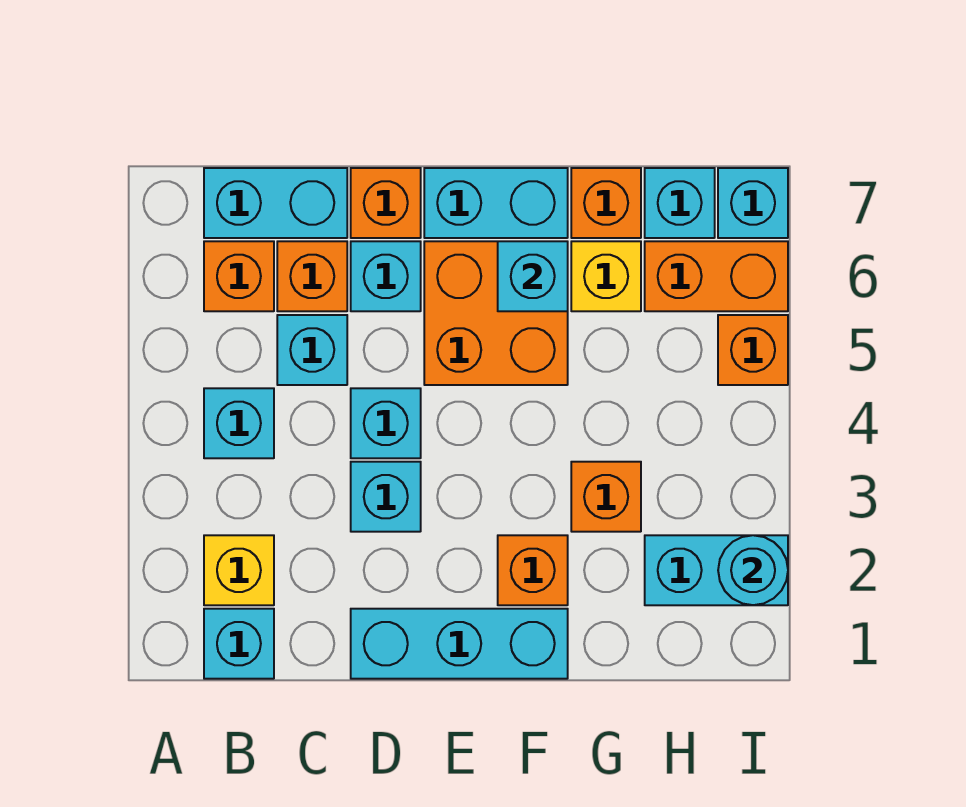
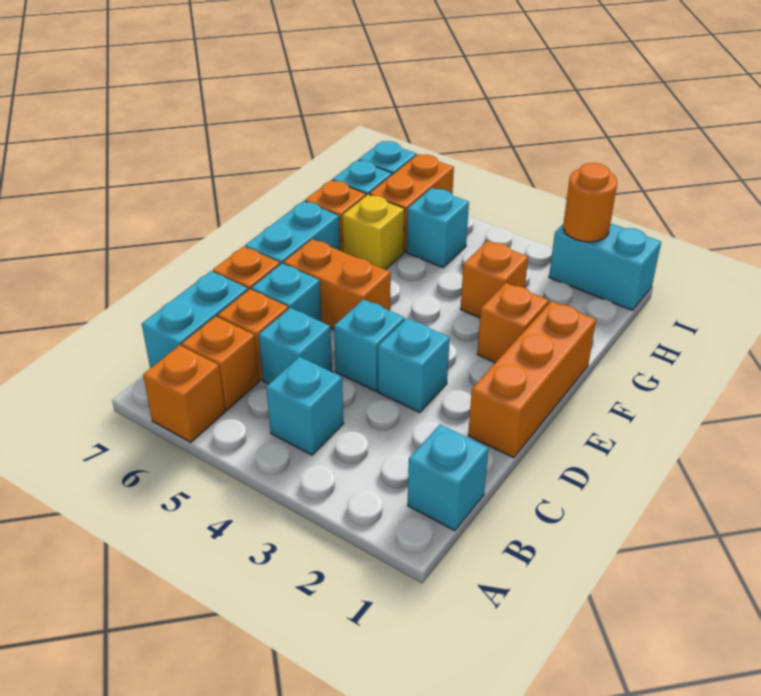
yellow brick B2 level 1 -> none
cyan brick D1:F1 level 1 -> orange brick D1:F1 level 1
orange brick E5:F6 level 1 -> orange brick E5:E6 level 1
cyan brick F6 level 2 -> cyan brick H5 level 1
cyan brick H2:I2 level 1 -> cyan brick I1:I2 level 1
cyan round brick I2 level 2 -> orange round brick I2 level 2
orange brick I5 level 1 -> orange brick A6 level 1

